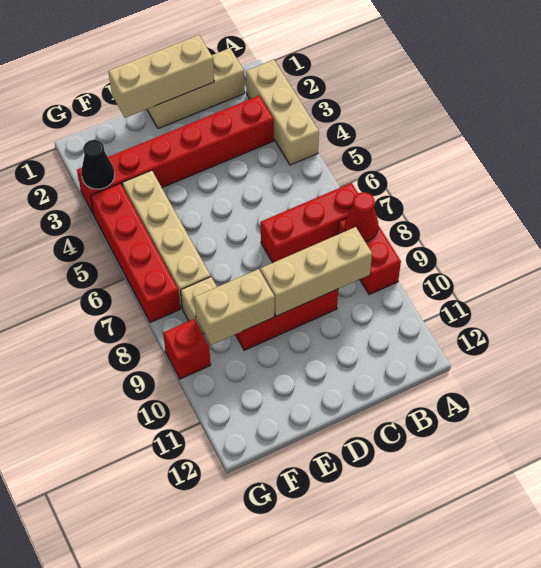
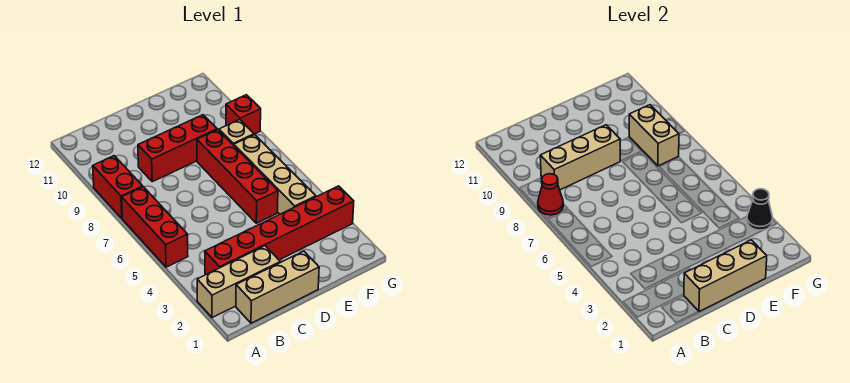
tan brick A2:A4 level 1 -> tan brick A2:C2 level 1
red brick A7:C7 level 1 -> red brick A5:A7 level 1
tan brick E9:F9 level 2 -> tan brick F8:F9 level 2
red brick G4:G7 level 1 -> red brick E5:E8 level 1

